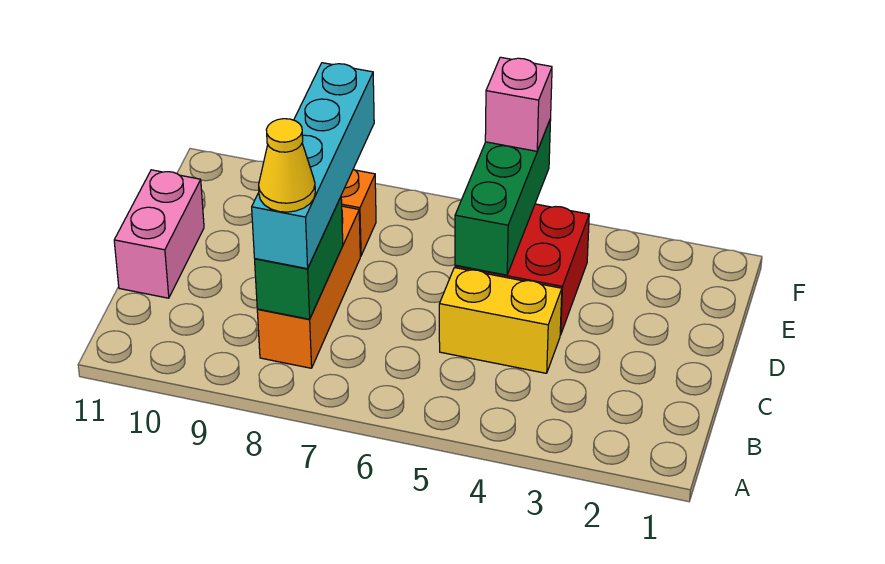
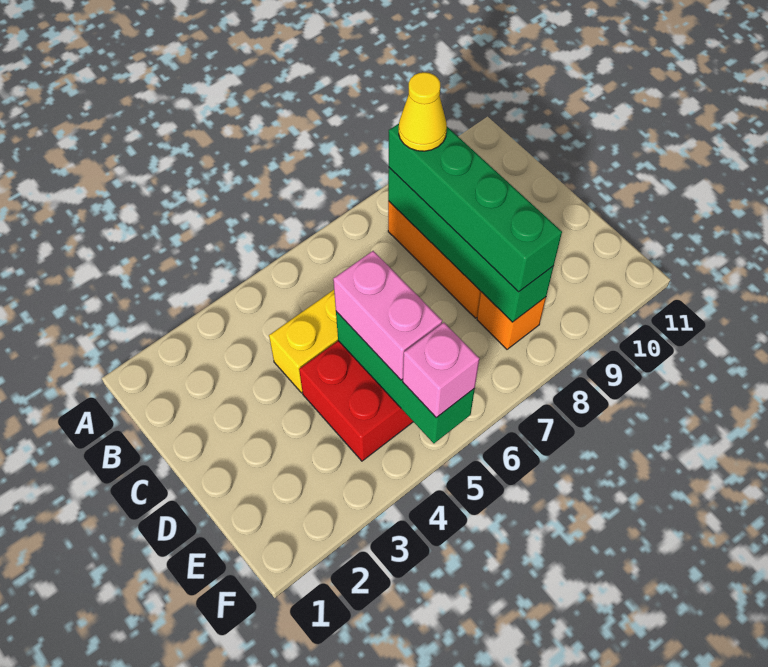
green brick B8:C8 level 2 -> green brick B8:E8 level 2
cyan brick B8:E8 level 3 -> green brick B8:E8 level 3
pink brick C11:D11 level 1 -> pink brick D5:E5 level 3

